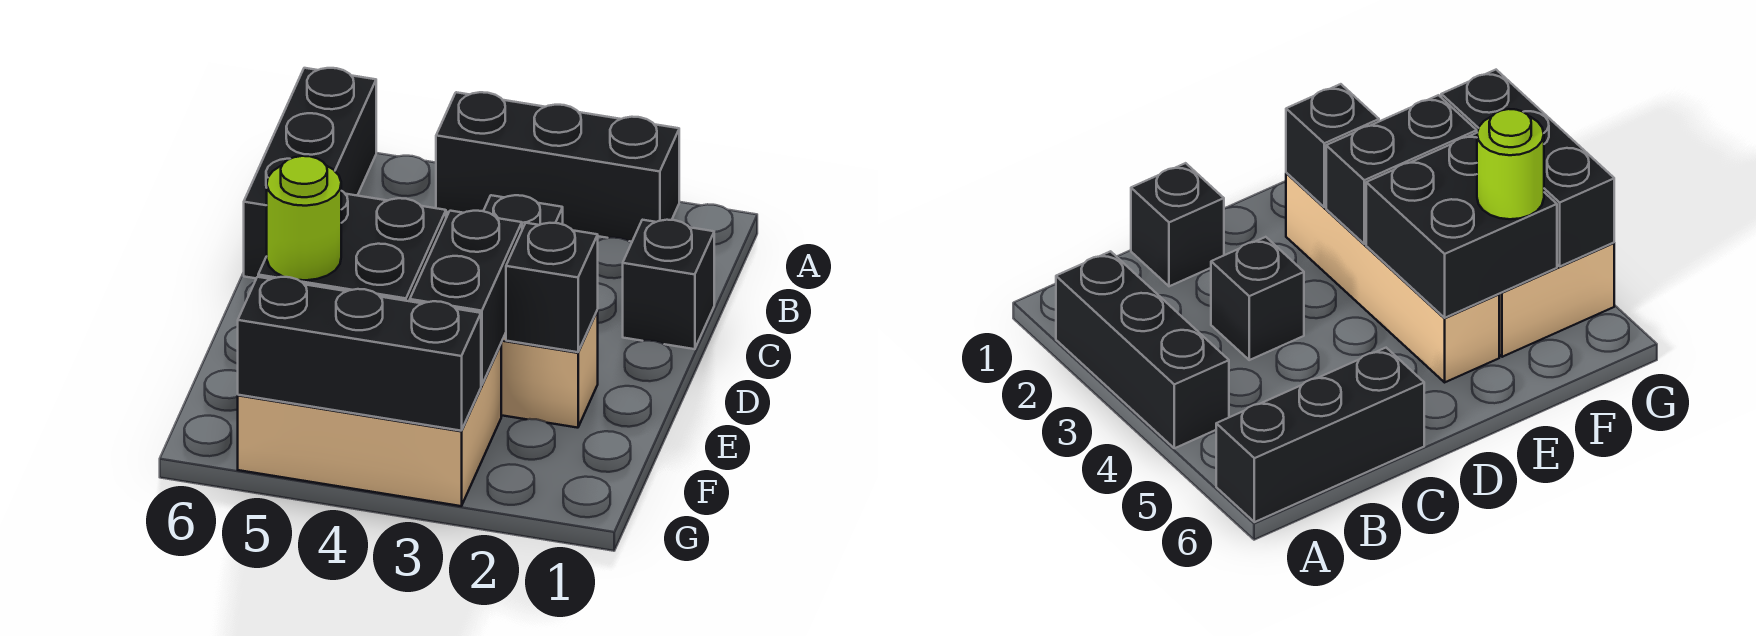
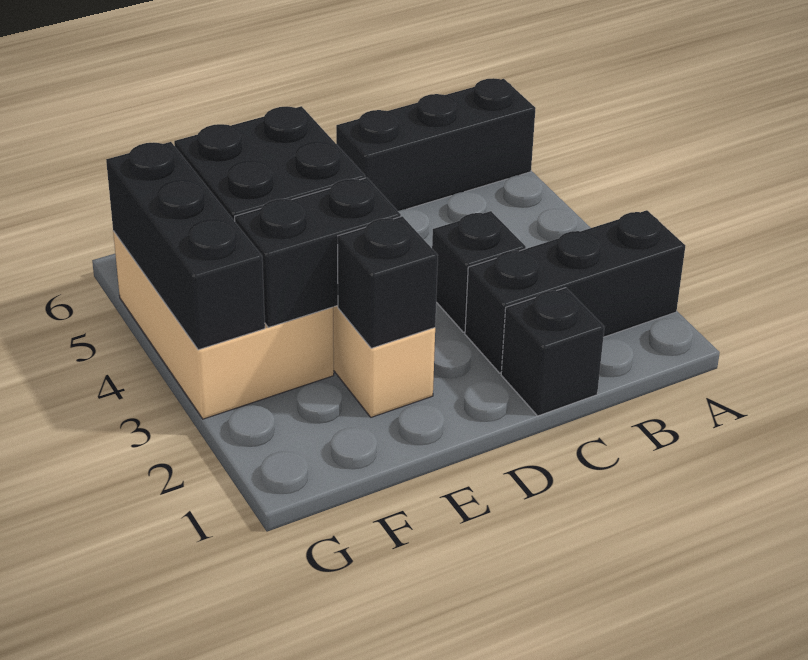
black brick A2:A4 level 1 -> black brick A2:C2 level 1
lime round brick F5 level 3 -> none

